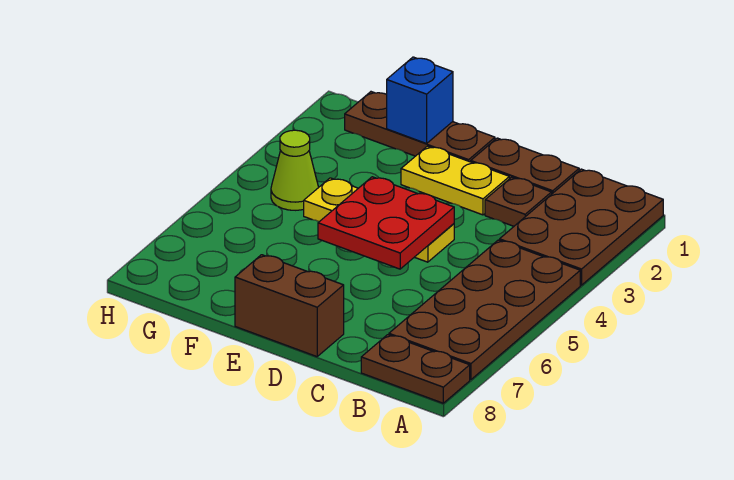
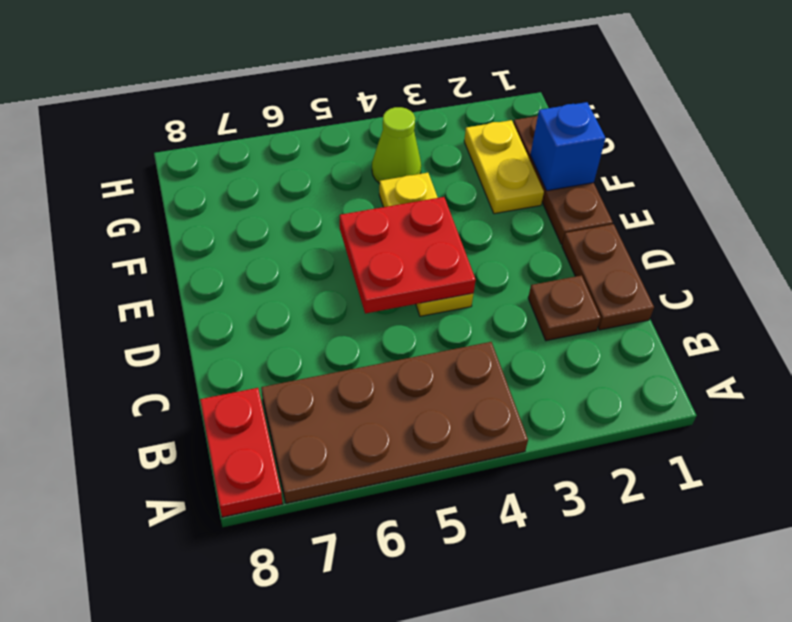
brown plate A1:B3 level 1 -> none
brown plate A8:B8 level 1 -> red plate A8:B8 level 1
yellow plate D2:E2 level 1 -> yellow plate F2:G2 level 1
brown brick D8:E8 level 1 -> none

